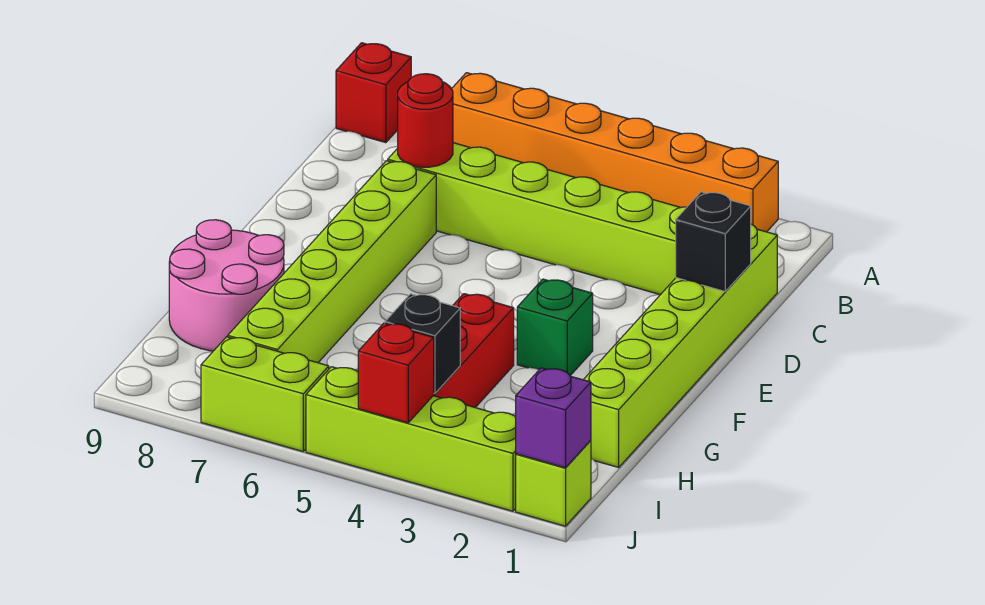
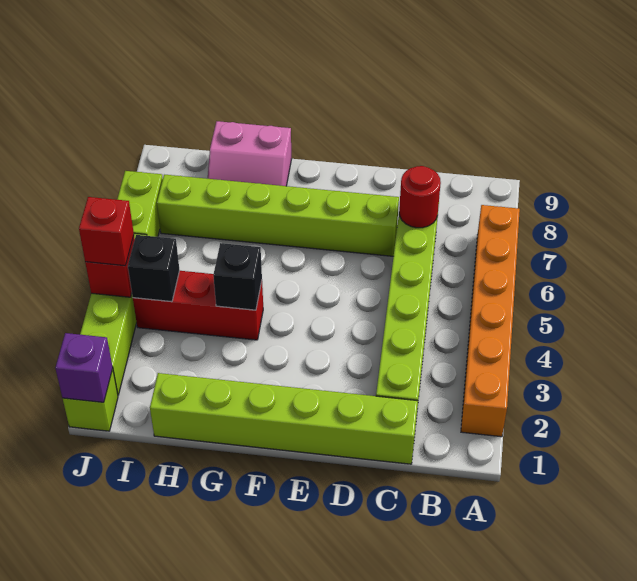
red brick A9 level 1 -> red brick J4 level 3
black brick D1 level 2 -> black brick G4 level 2
green brick F3 level 1 -> none
pink round brick G8:H9 level 1 -> pink slope G8:H9 level 1 top 9

